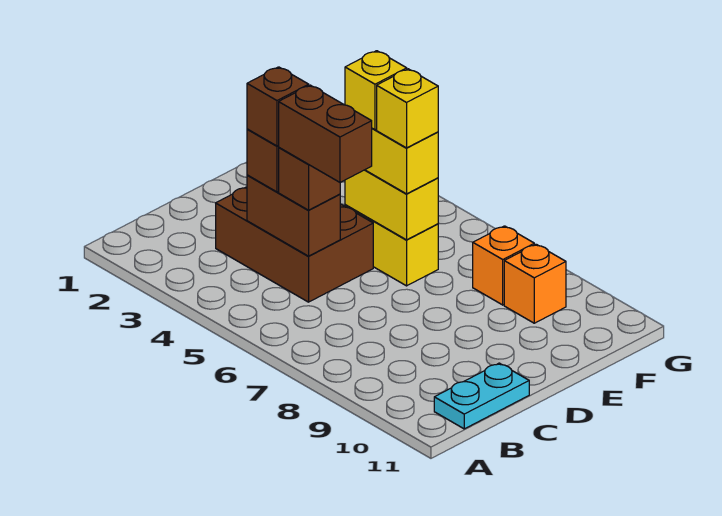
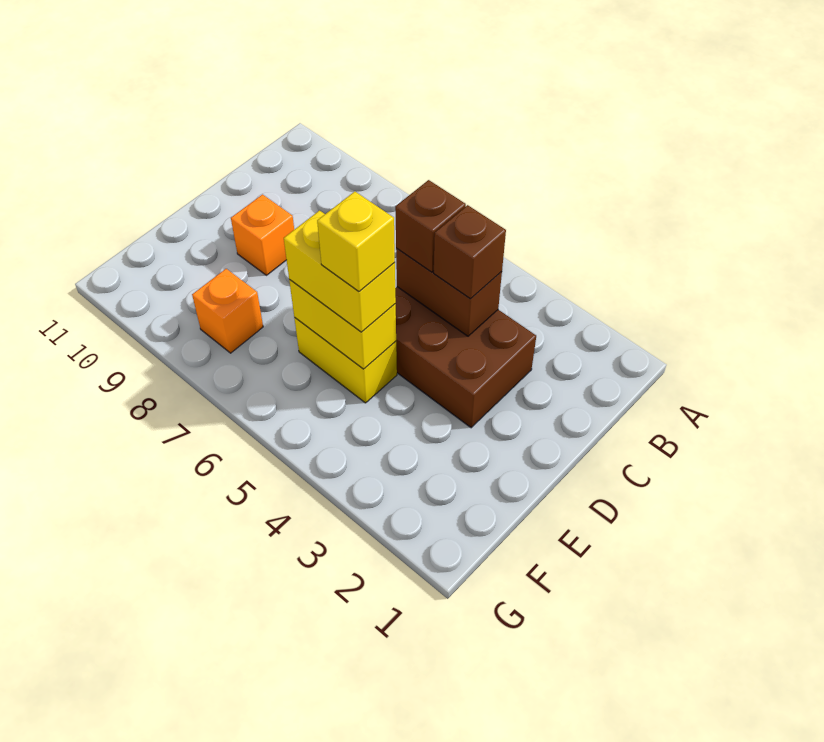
cyan plate B11:C11 level 1 -> none
brown brick C4 level 4 -> none
brown brick C5:C6 level 4 -> none
yellow brick E6 level 4 -> none
orange brick F9 level 1 -> orange brick D9 level 1

